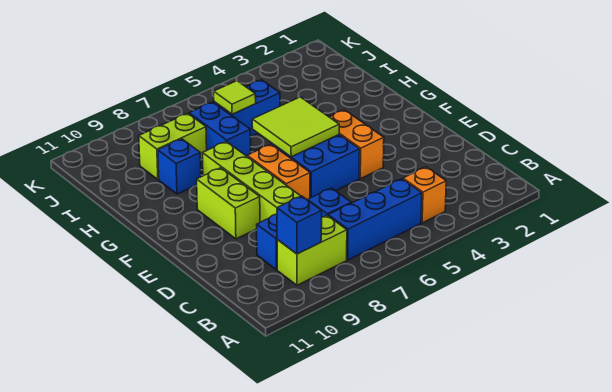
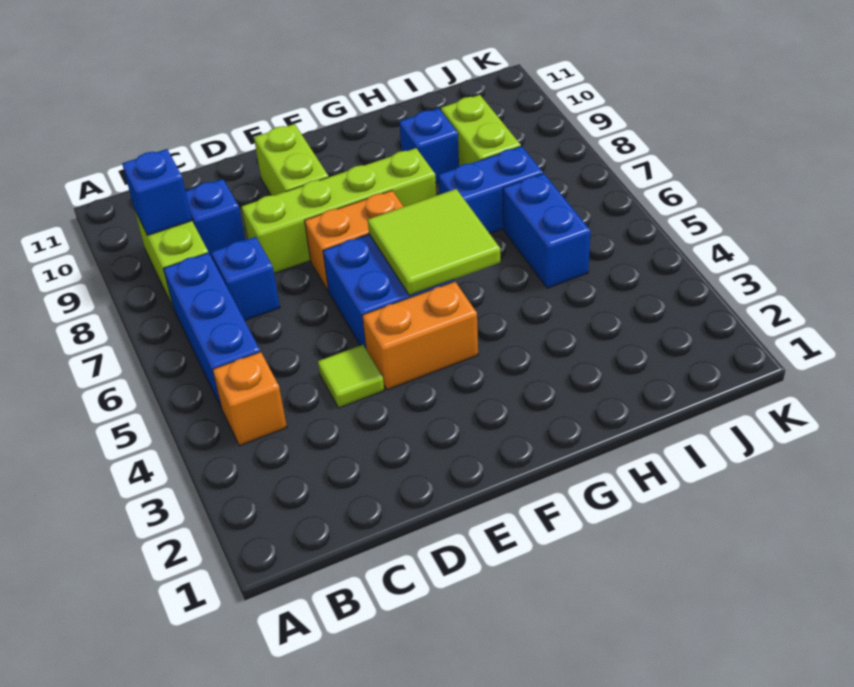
lime brick E9:F9 level 1 -> lime brick E9:E10 level 1
lime tile I6 level 2 -> lime tile D4 level 1

